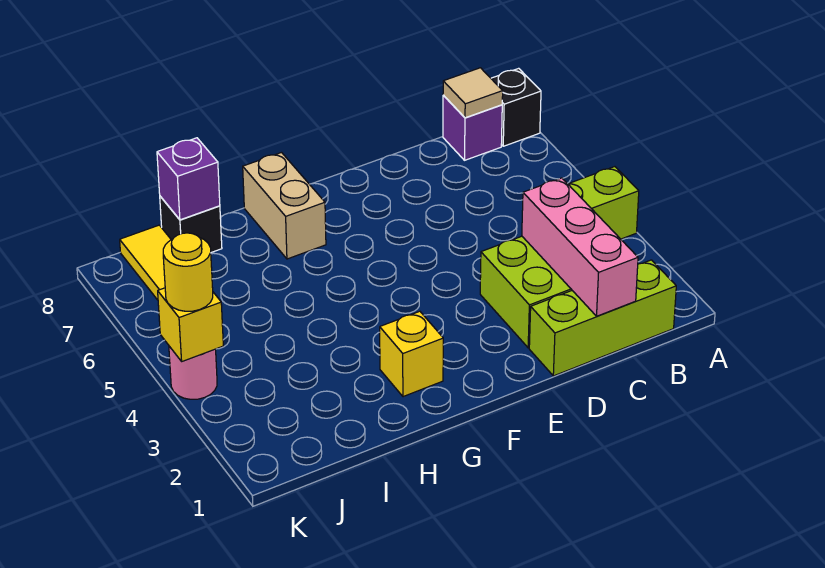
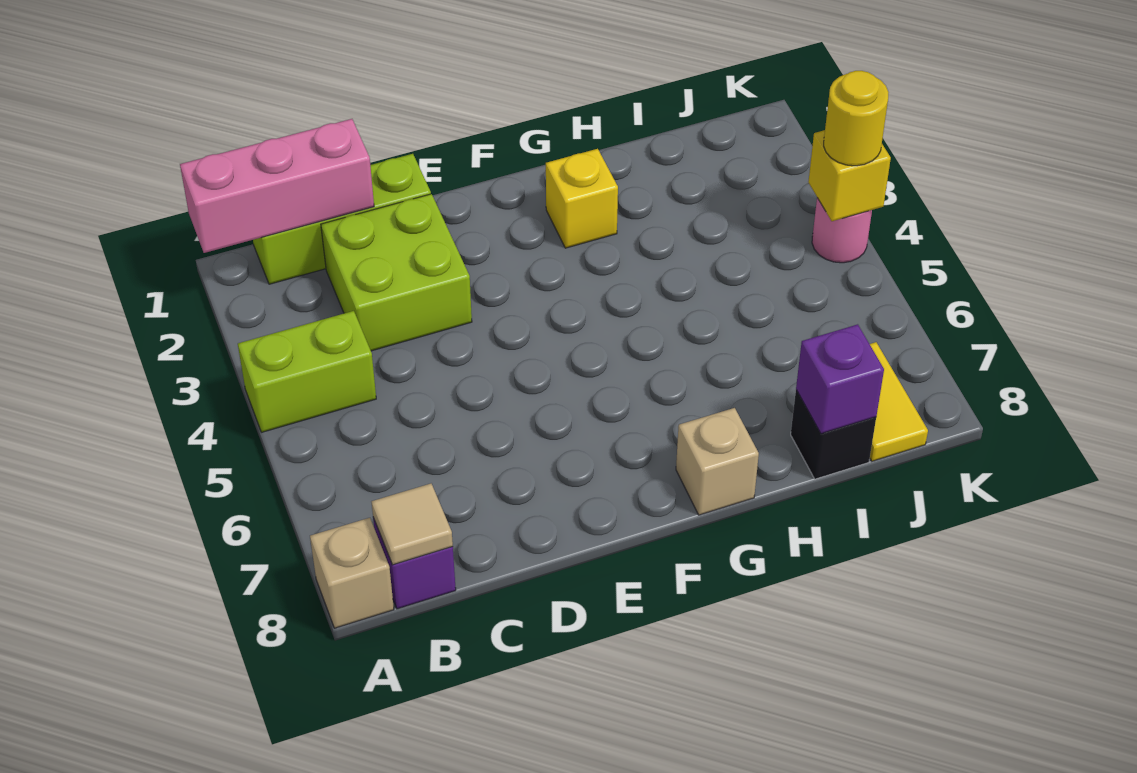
black brick A8 level 1 -> tan brick A8 level 1
pink brick C1:C3 level 2 -> pink brick A1:C1 level 2
tan brick G7:G8 level 1 -> tan brick G8 level 1

